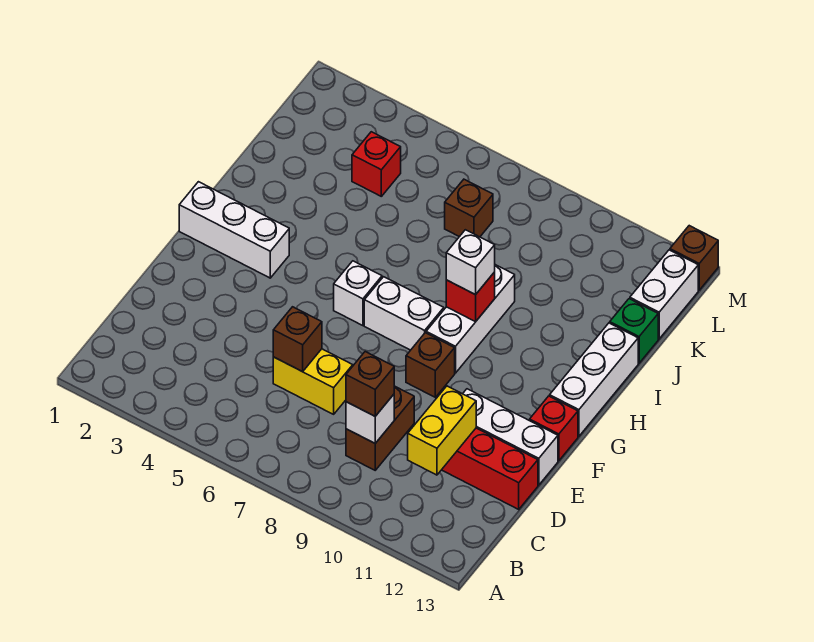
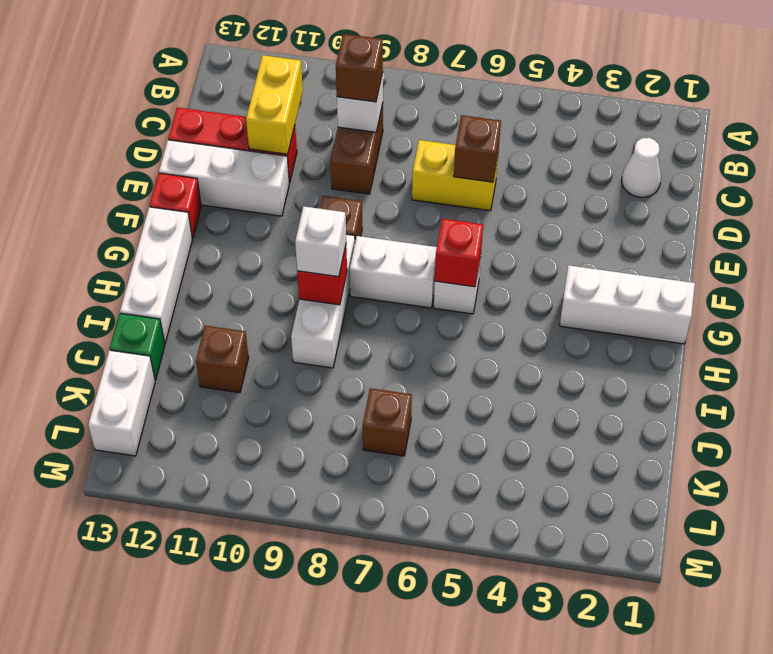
none -> white cone C2 level 1
red brick K4 level 1 -> red brick G6 level 2
brown brick M13 level 1 -> brown brick J11 level 1

